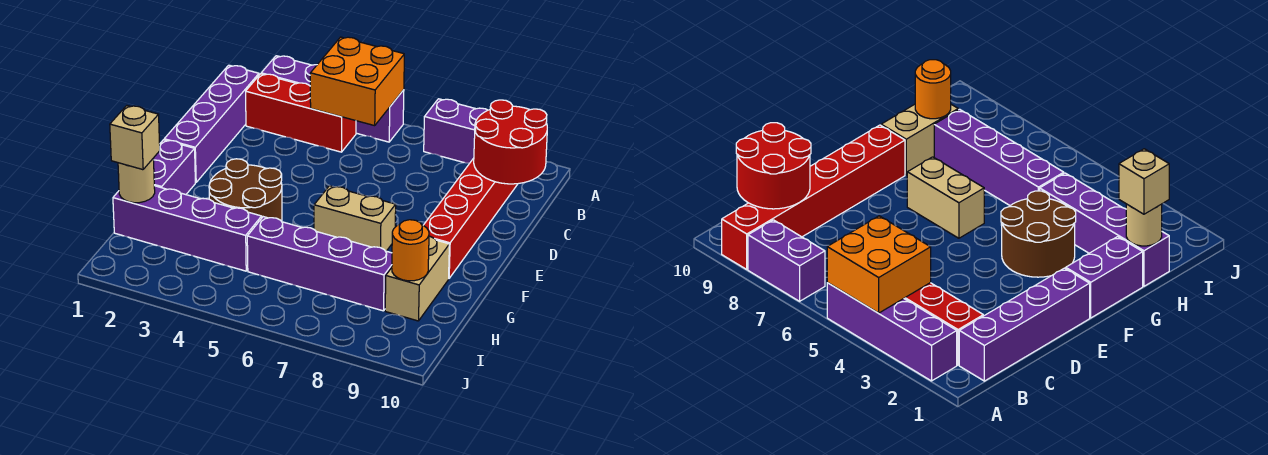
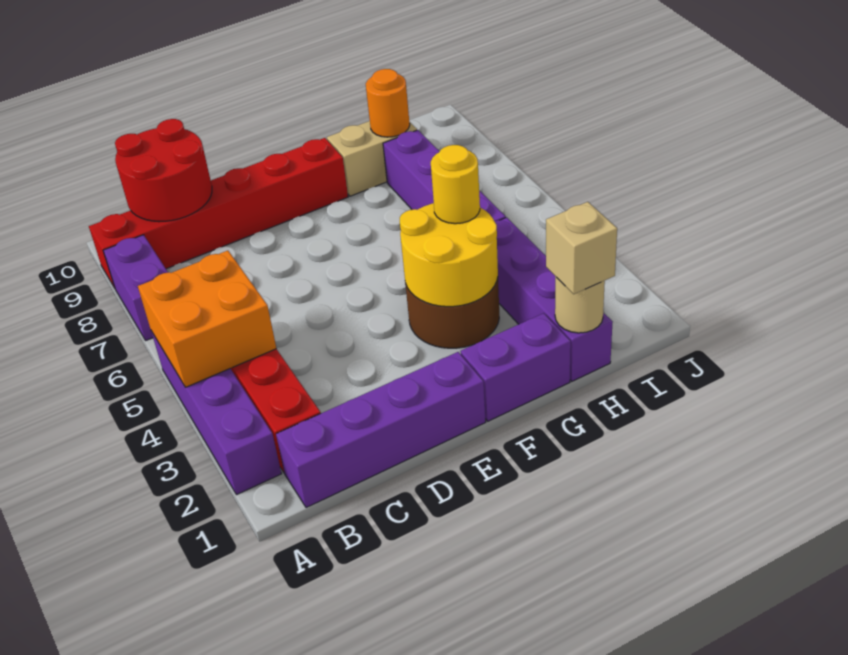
none -> yellow round brick F3:G4 level 2
tan brick F6:F7 level 1 -> none
none -> yellow round brick G4 level 3

